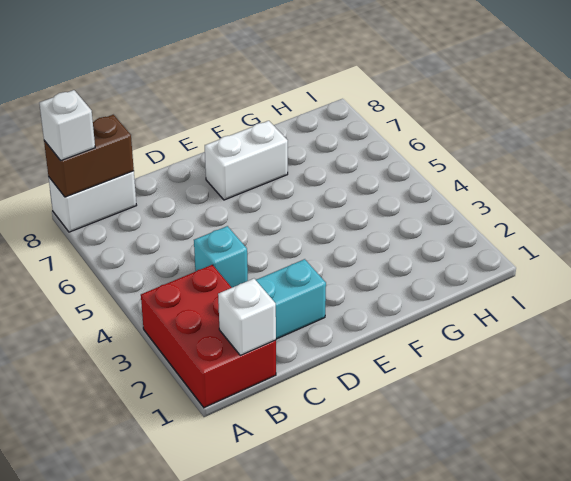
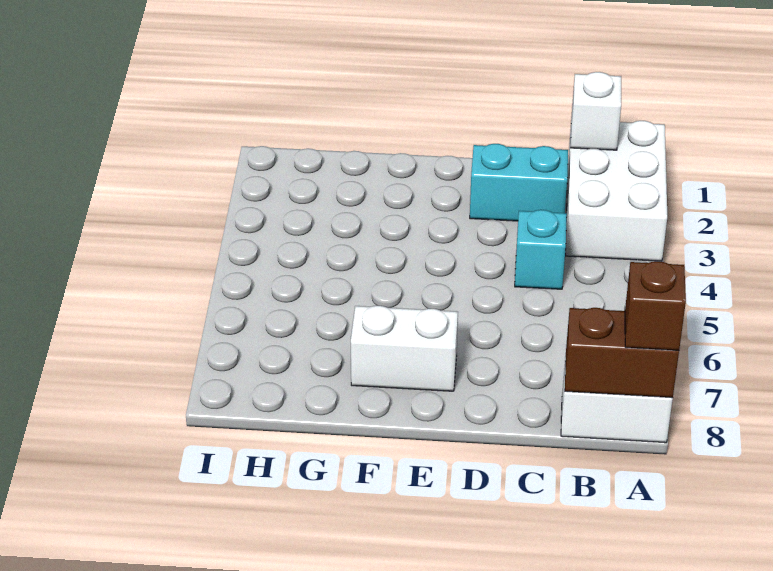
red brick A1:B3 level 1 -> white brick A1:B3 level 1
white brick A8 level 3 -> brown brick A8 level 3

